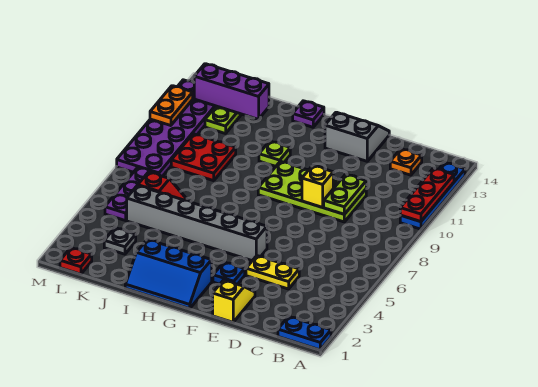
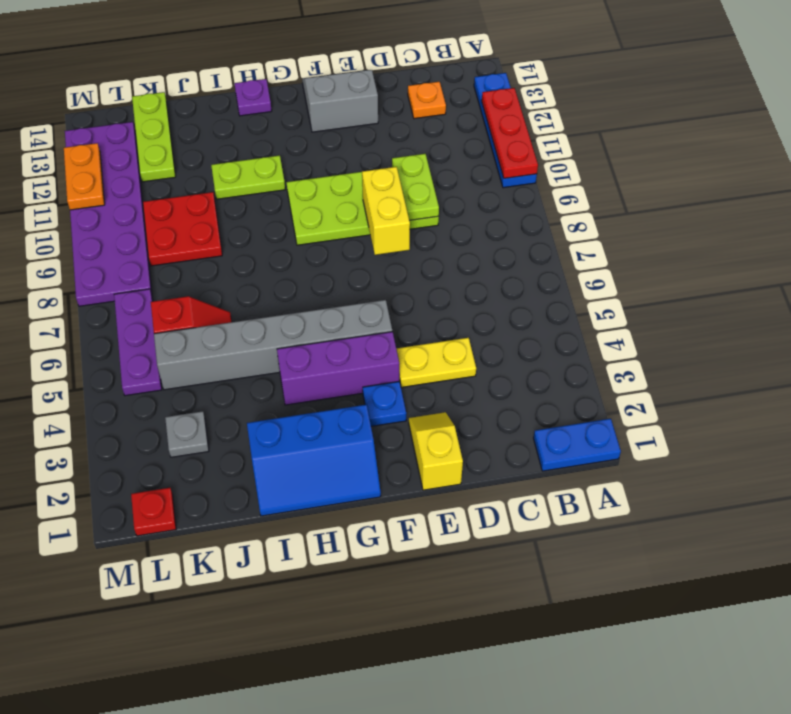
yellow brick E9 level 2 -> yellow brick E8:E9 level 2
lime plate H11 level 1 -> lime plate H11:I11 level 1
purple brick J13:L13 level 2 -> purple brick F4:H4 level 1

